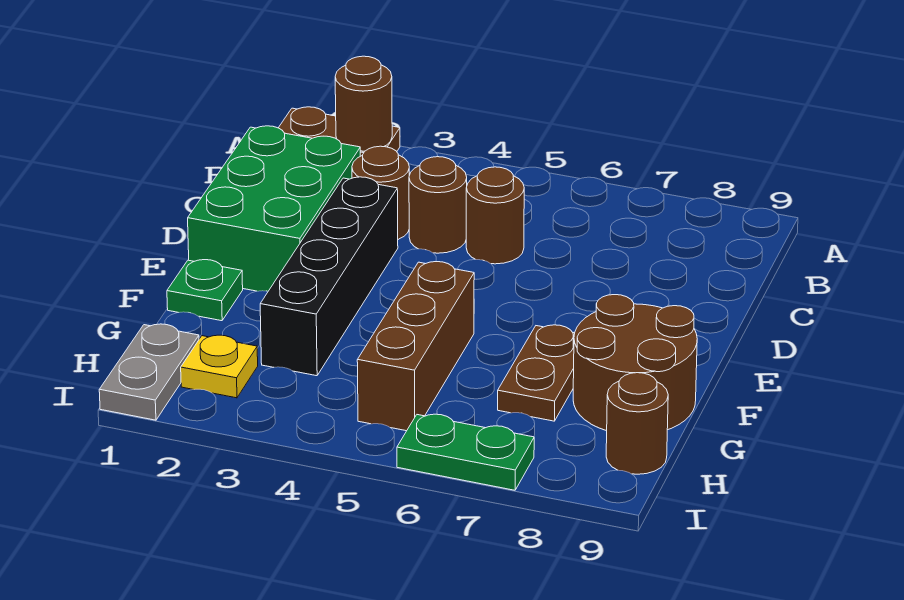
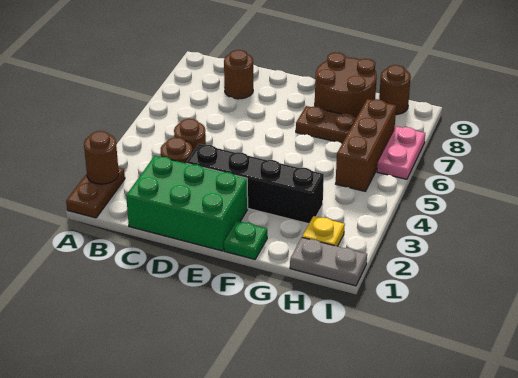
brown round brick C5 level 1 -> brown round brick C8 level 1
brown brick F5:H5 level 1 -> brown brick H5:H7 level 1
green plate I6:I7 level 1 -> pink plate I6:I7 level 1

